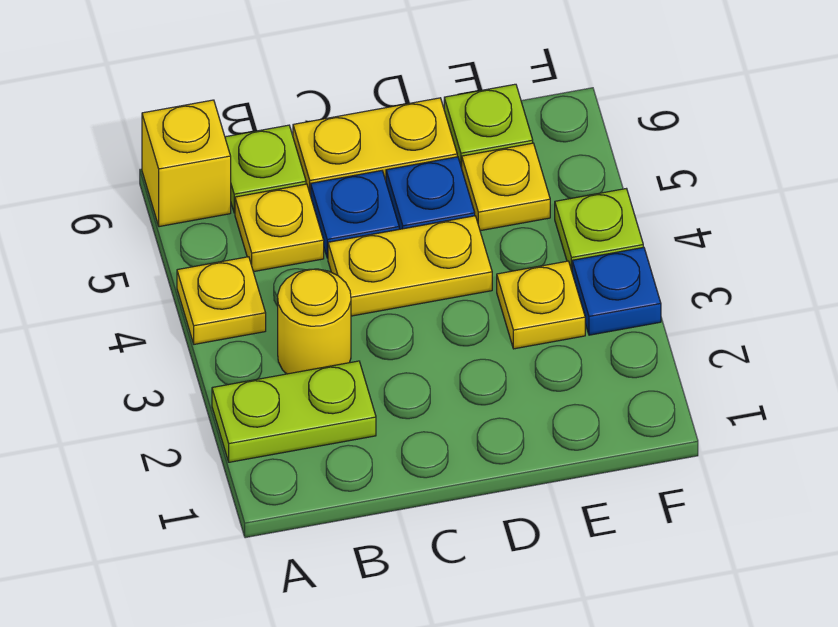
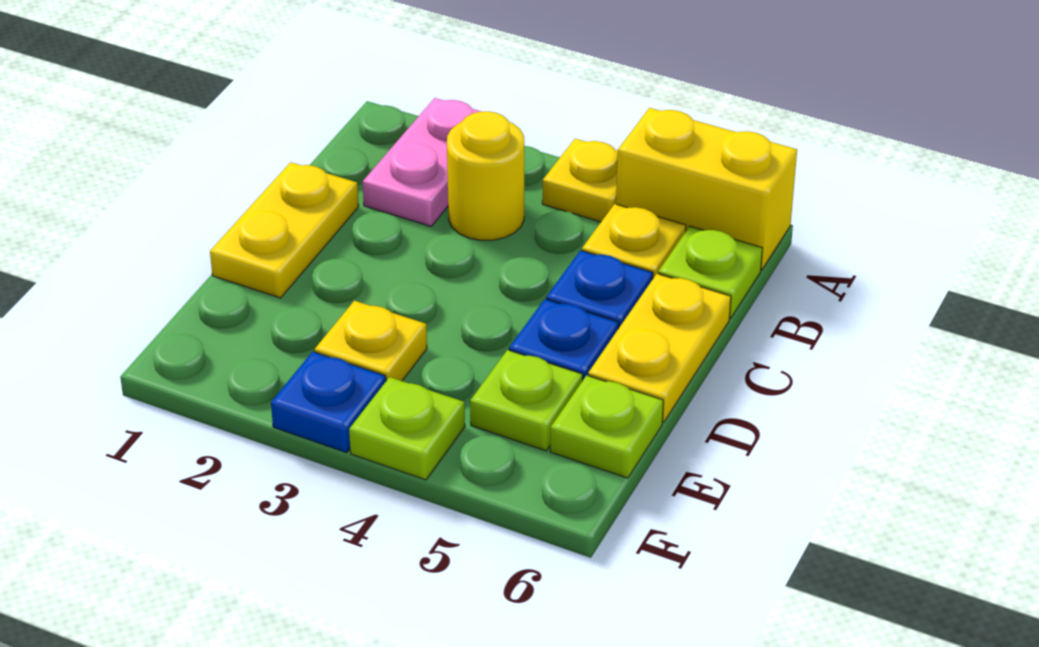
lime plate A2:B2 level 1 -> pink plate A2:B2 level 1
yellow brick A6 level 1 -> yellow brick A5:A6 level 1
yellow plate C4:D4 level 1 -> yellow plate C1:D1 level 1
yellow plate E5 level 1 -> lime plate E5 level 1

